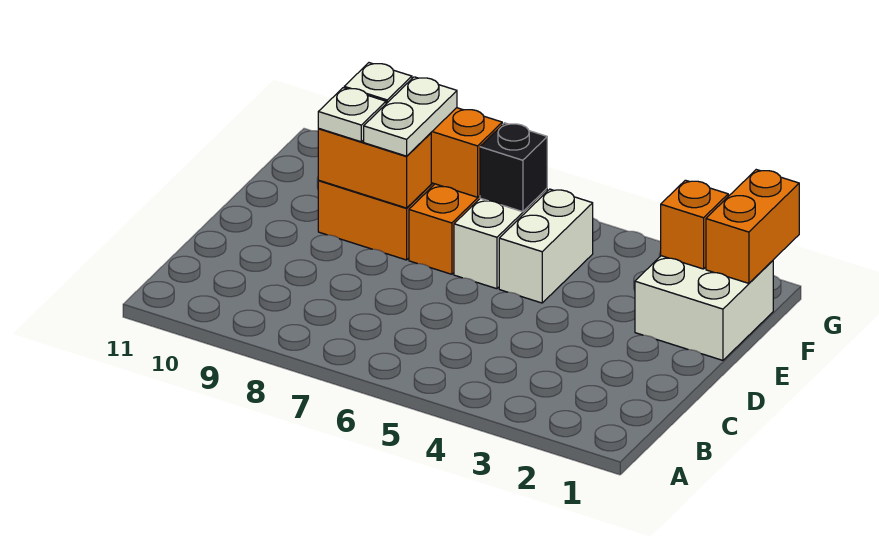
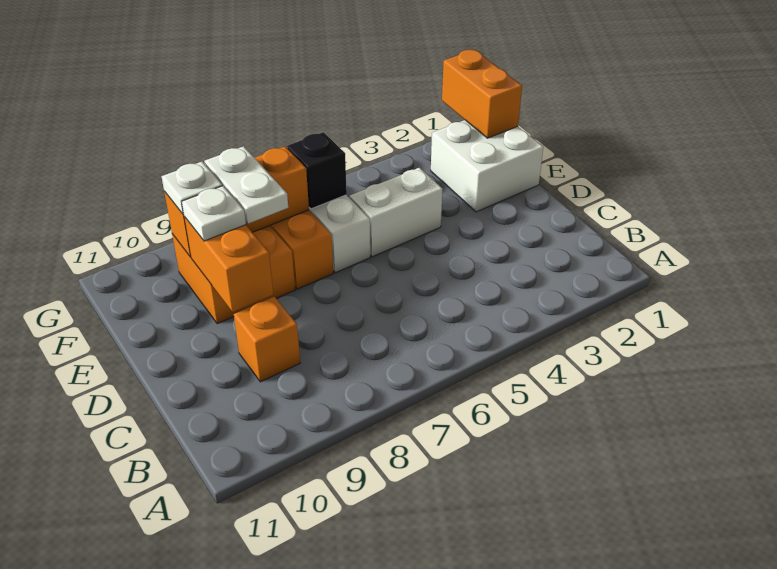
white brick E5:F5 level 1 -> white brick E4:E5 level 1
orange brick E8:E9 level 2 -> orange brick D9:E9 level 2
orange brick F2 level 2 -> orange brick C9 level 1

